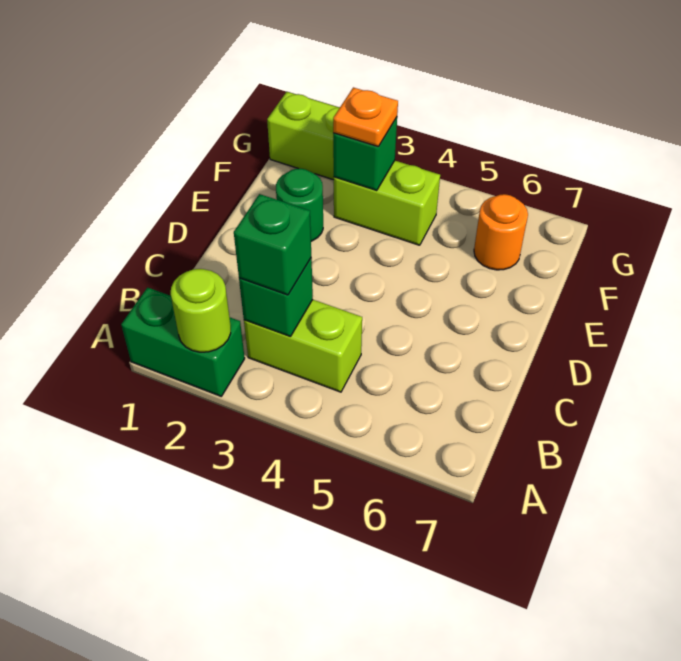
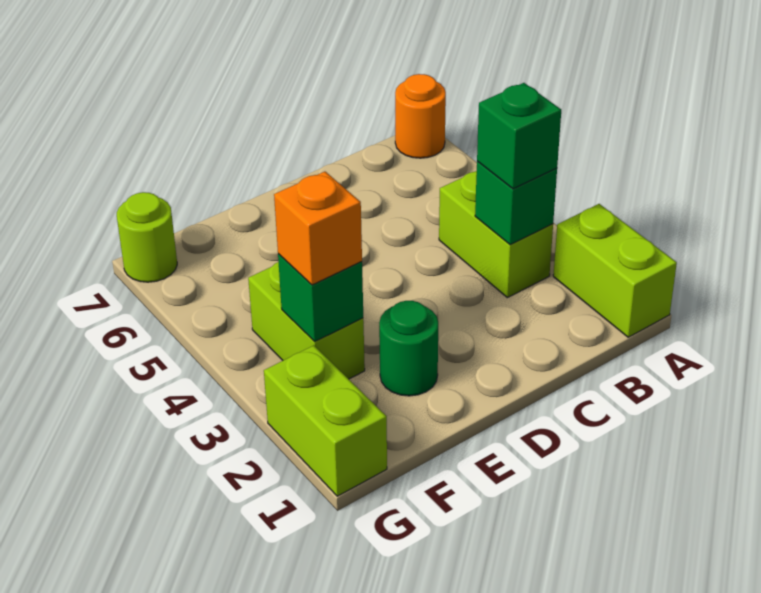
green brick A1:A2 level 1 -> lime brick A1:A2 level 1
lime round brick A2 level 2 -> lime round brick G7 level 1
orange plate F3 level 3 -> orange brick F3 level 3
orange round brick F6 level 1 -> orange round brick A7 level 1

